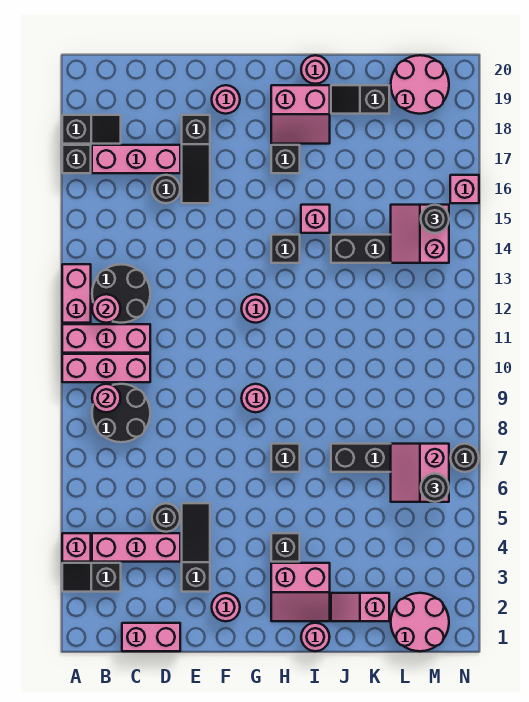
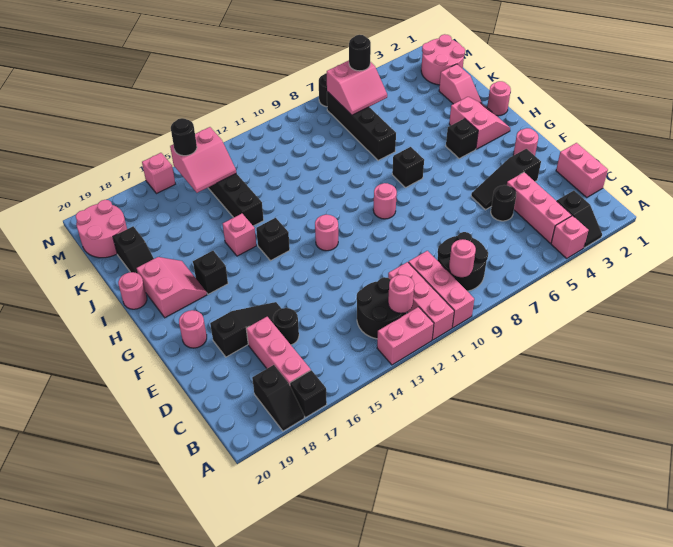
black slope A18:B18 level 1 top A -> black slope A18:B18 level 1 top B

